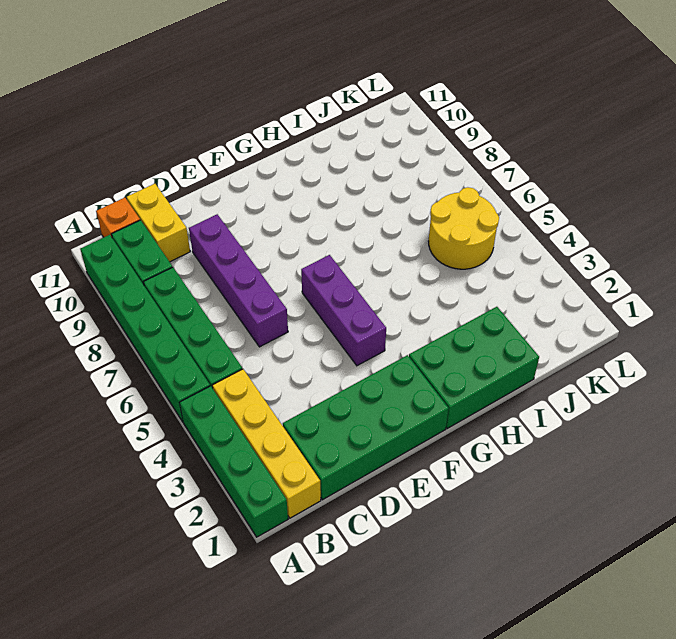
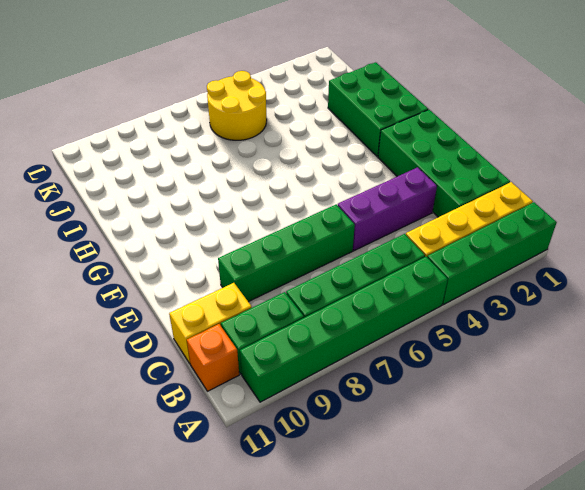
purple brick D6:D9 level 1 -> green brick D6:D9 level 1
purple brick F4:F6 level 1 -> purple brick D3:D5 level 1

